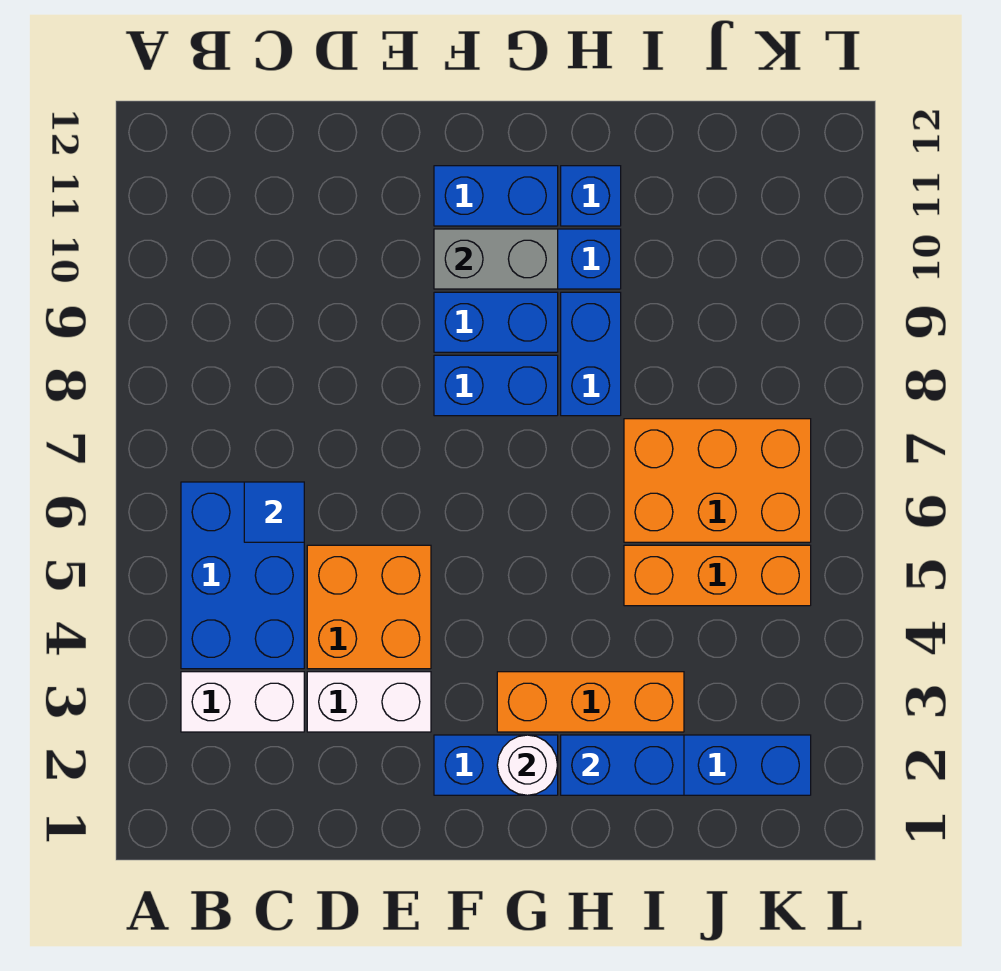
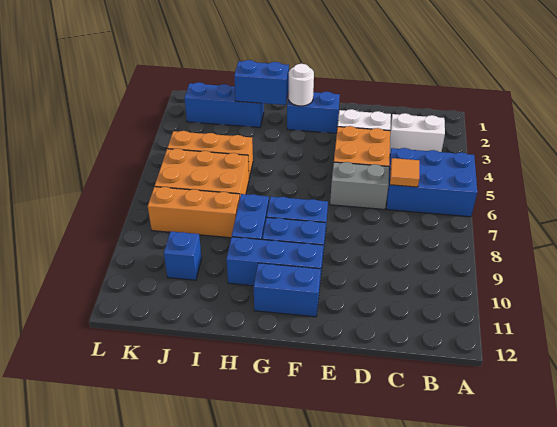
blue brick B4:C6 level 1 -> blue brick A5:C6 level 1
blue tile C6 level 2 -> orange tile C6 level 2
grey brick F10:G10 level 2 -> grey brick D6:E6 level 1
orange brick G3:I3 level 1 -> orange brick I8:K8 level 1
blue brick H11 level 1 -> blue brick J10 level 1

